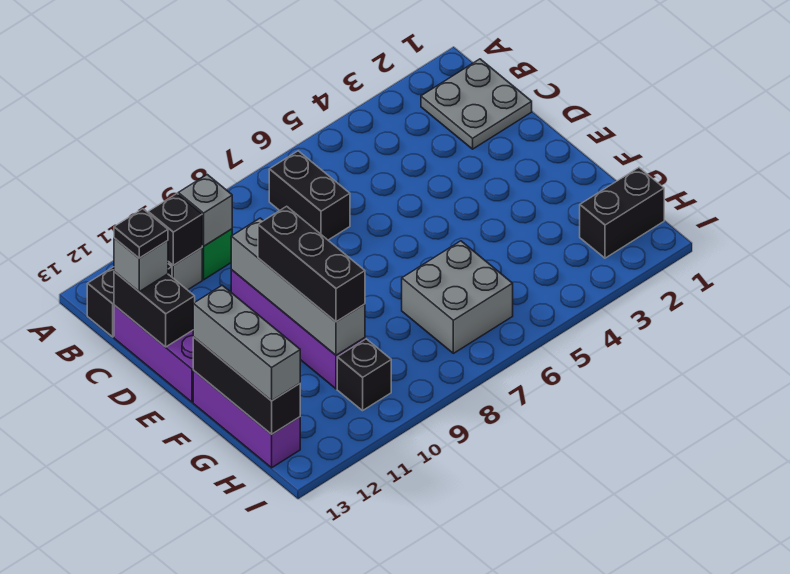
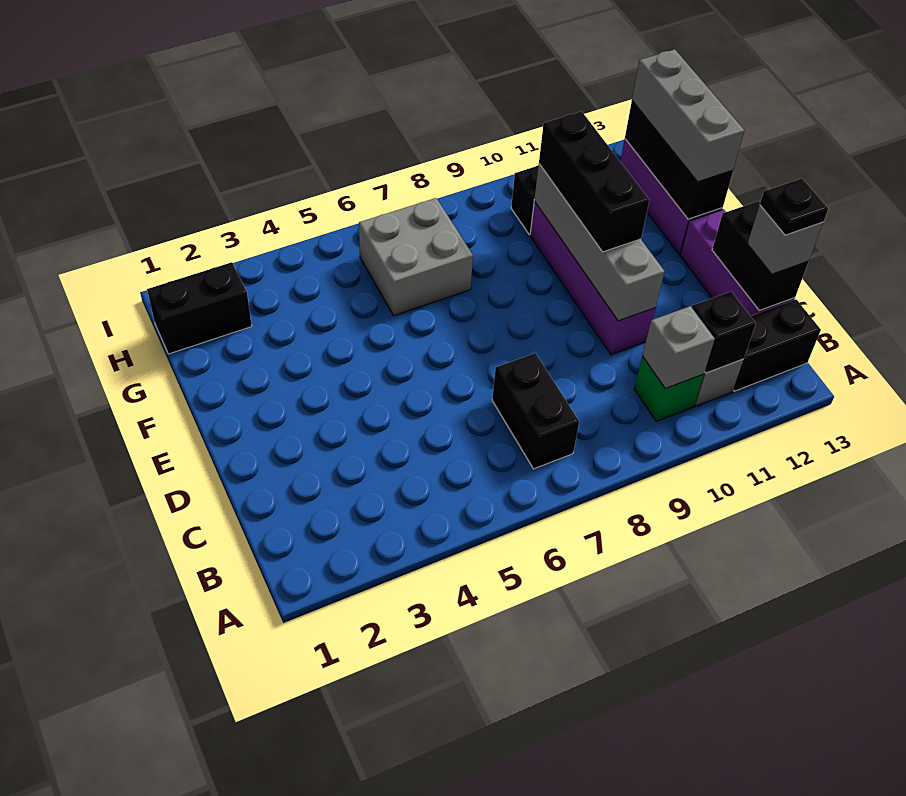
grey plate B1:C2 level 1 -> none

